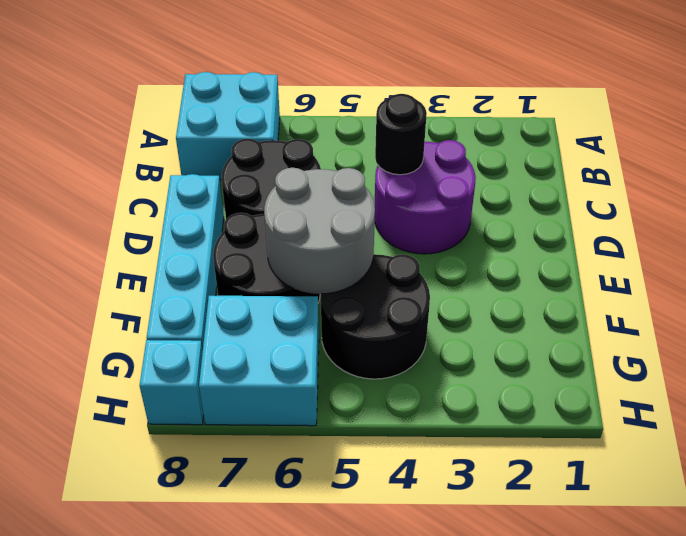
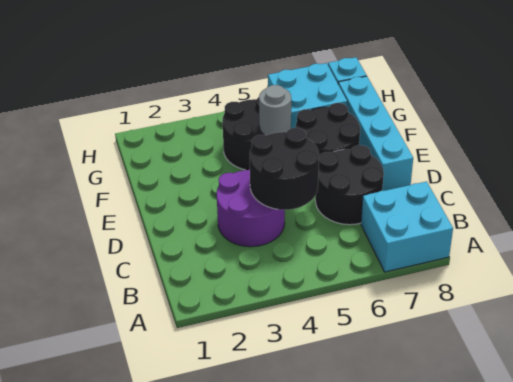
black round brick C4 level 2 -> black round brick C4:D5 level 2
grey round brick E5:F6 level 2 -> grey round brick F5 level 2

